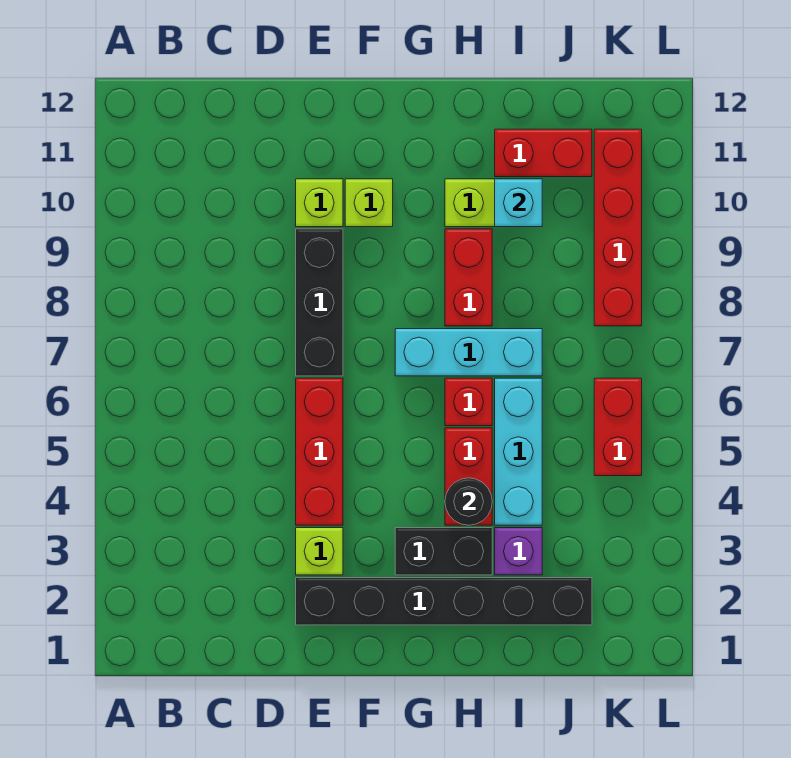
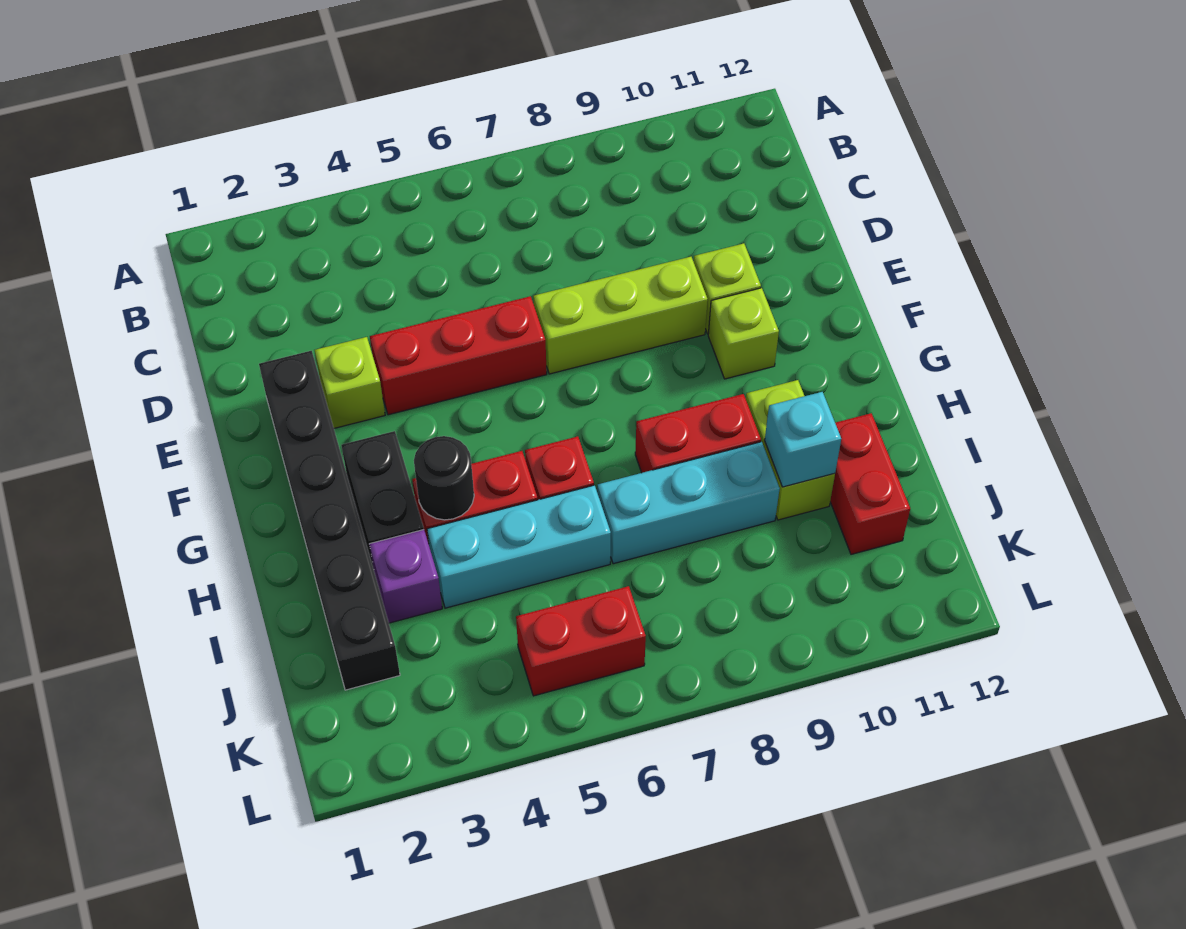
black brick E7:E9 level 1 -> lime brick E7:E9 level 1
cyan brick G7:I7 level 1 -> cyan brick I7:I9 level 1
red brick K8:K11 level 1 -> none

